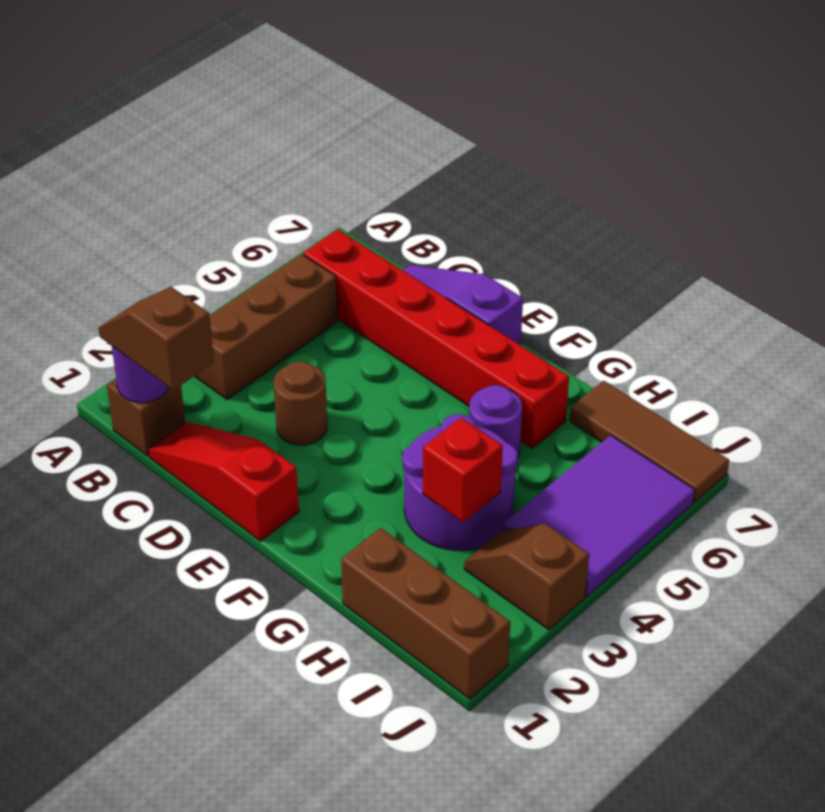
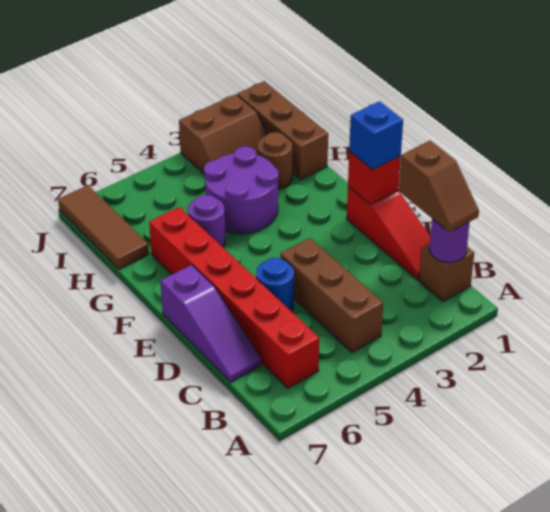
brown brick B3:B5 level 1 -> brown brick B4:D4 level 1
brown round brick D3 level 1 -> brown round brick H2 level 1
none -> blue round brick D5 level 1
none -> blue brick E1 level 3
red brick H3 level 2 -> red brick E1 level 2
brown slope I3:J3 level 1 top J -> brown slope I2:J3 level 1 top J
purple tile I4:J6 level 1 -> none

